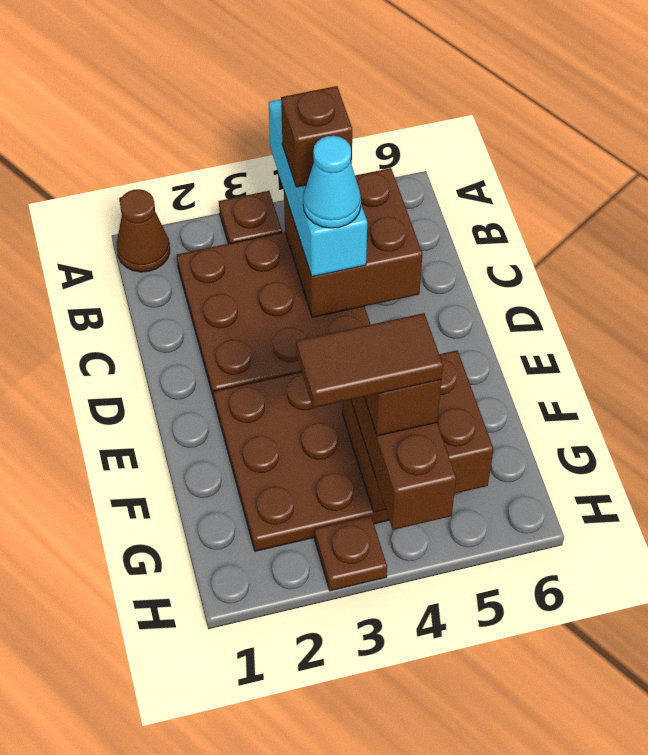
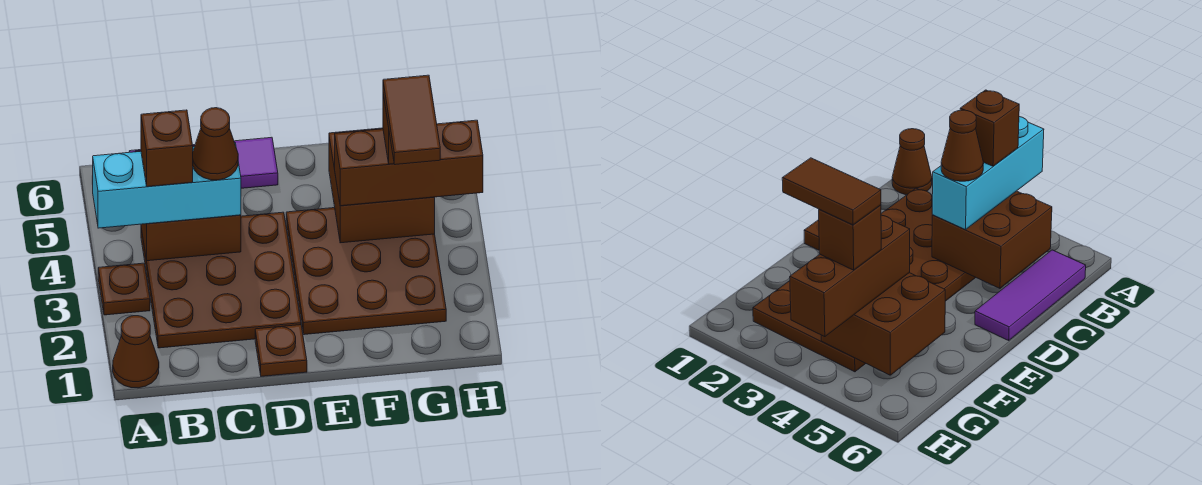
none -> purple tile B6:D6 level 1
cyan cone C4 level 4 -> brown cone C4 level 4
brown plate H3 level 1 -> brown plate D1 level 1

